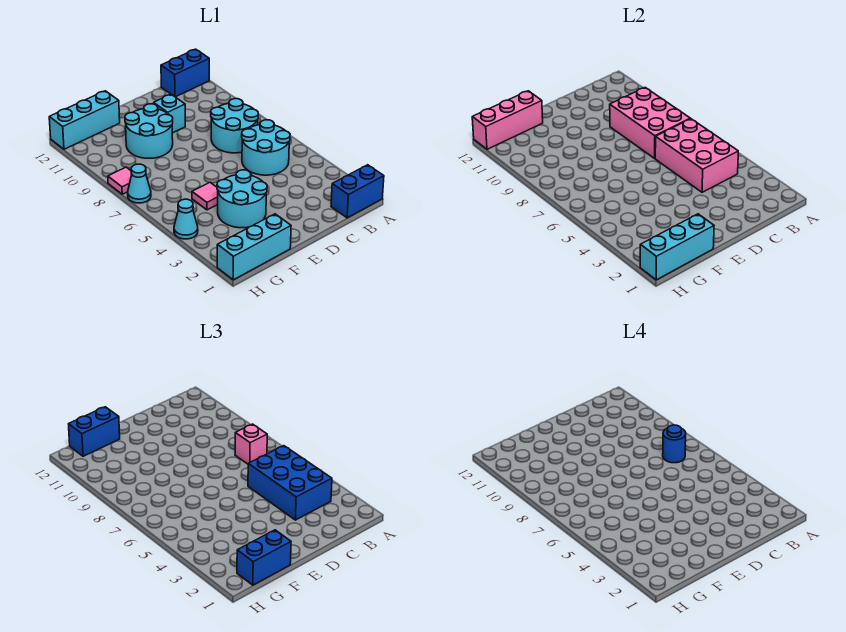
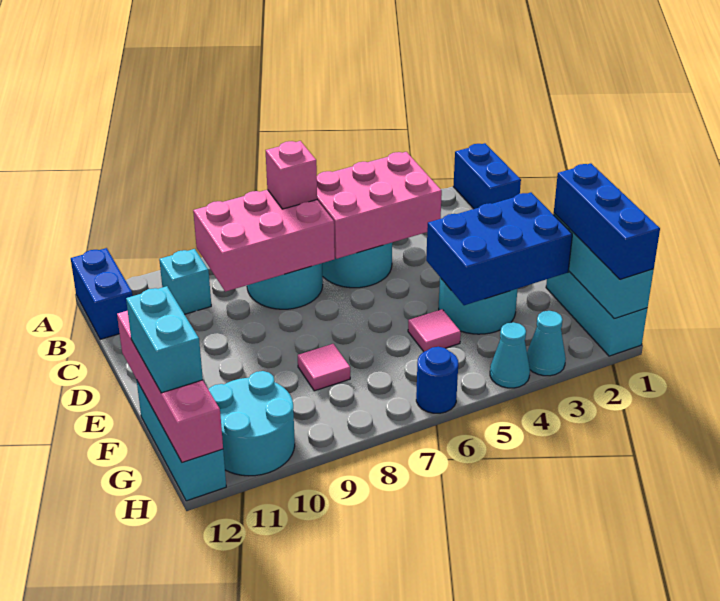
blue brick B3:C5 level 3 -> blue brick E2:F4 level 2
blue round brick B7 level 4 -> blue round brick H6 level 1
cyan brick D10 level 1 -> cyan brick B10 level 1
cyan round brick E9:F10 level 1 -> cyan round brick G10:H11 level 1
blue brick F1:G1 level 3 -> blue brick F1:H1 level 3
pink brick F12:H12 level 2 -> pink brick E12:H12 level 2
blue brick F12:G12 level 3 -> cyan brick F12:G12 level 3
cyan cone H7 level 1 -> cyan cone H3 level 1
pink tile H8 level 1 -> pink tile F8 level 1

